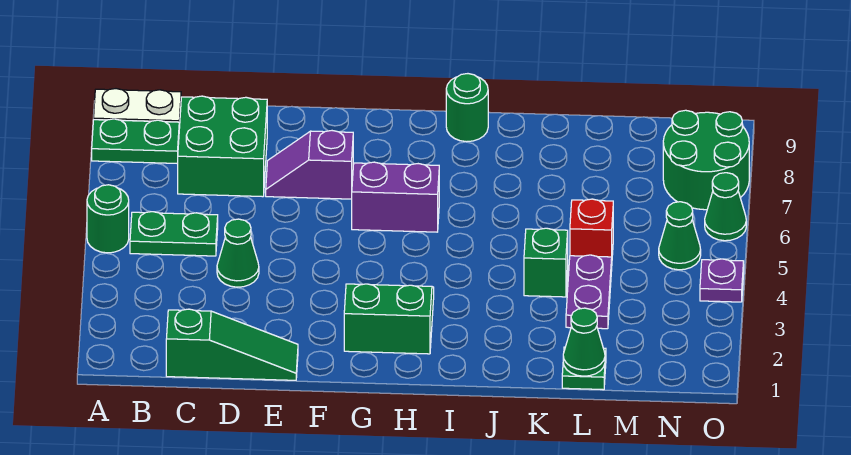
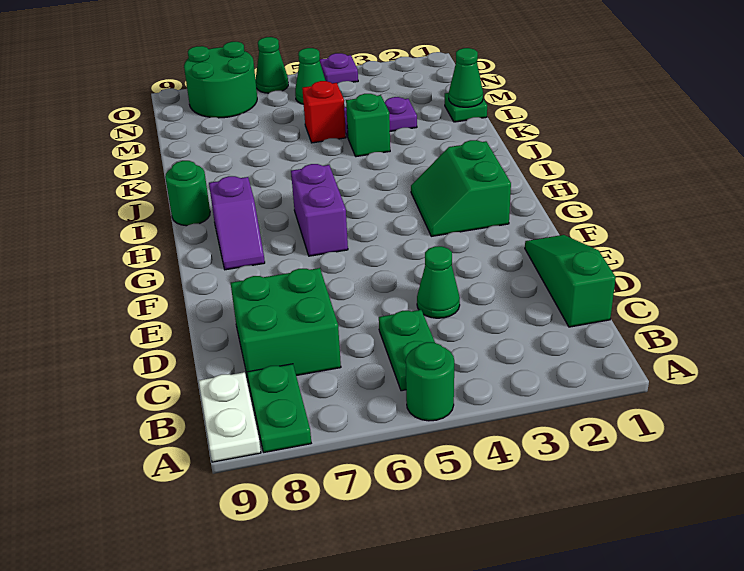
purple slope E7:F7 level 1 top F -> purple slope G8:H8 level 1 top H

